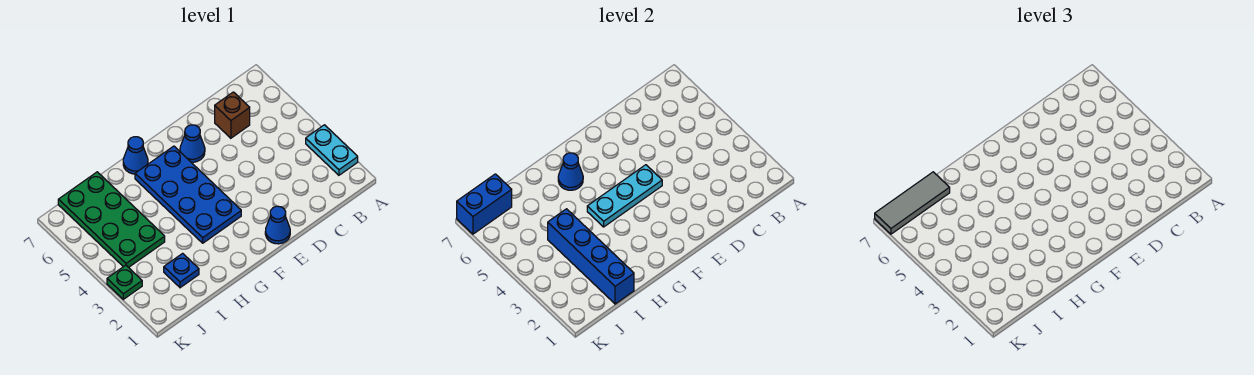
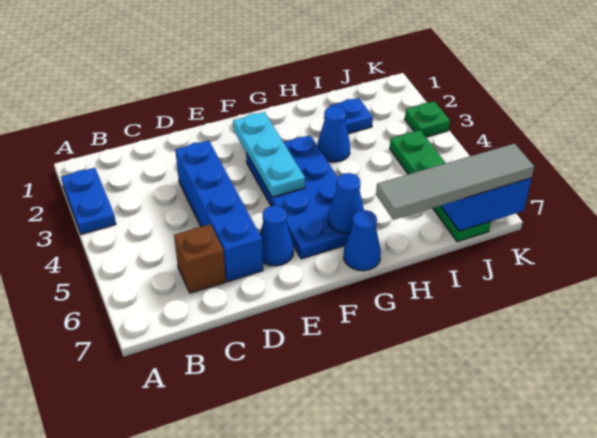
cyan plate A2:A3 level 1 -> blue plate A2:A3 level 1
blue cone E1 level 1 -> blue cone H3 level 1
cyan plate E4:G4 level 2 -> cyan plate F2:F4 level 2
blue brick I1:I4 level 2 -> blue brick D3:D6 level 1
green plate I4:J7 level 1 -> green plate J4:J7 level 1
grey tile I7:K7 level 3 -> grey tile H7:K7 level 3

